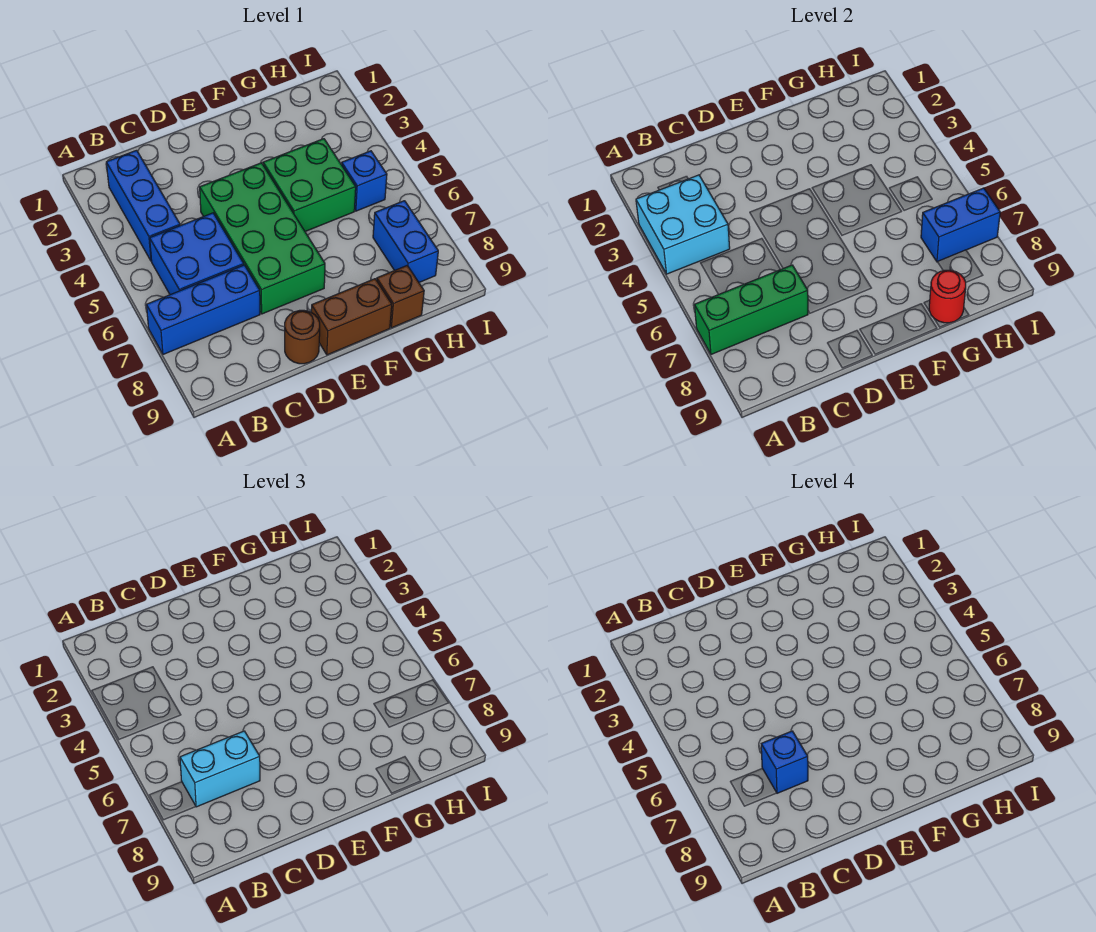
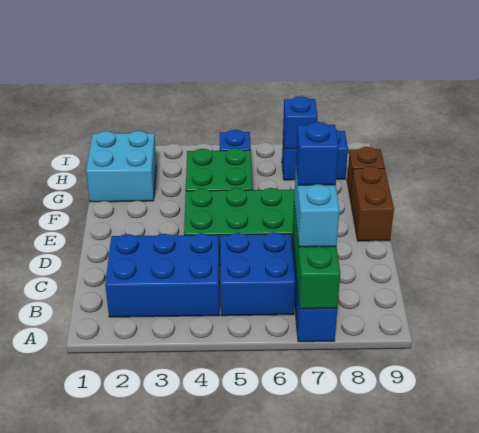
cyan brick A3:B4 level 2 -> cyan brick G1:H2 level 1
blue brick B2:B4 level 1 -> blue brick B2:C4 level 1
brown round brick D9 level 1 -> none
red round brick G9 level 2 -> none
blue brick H7:I7 level 2 -> blue brick H7 level 2

